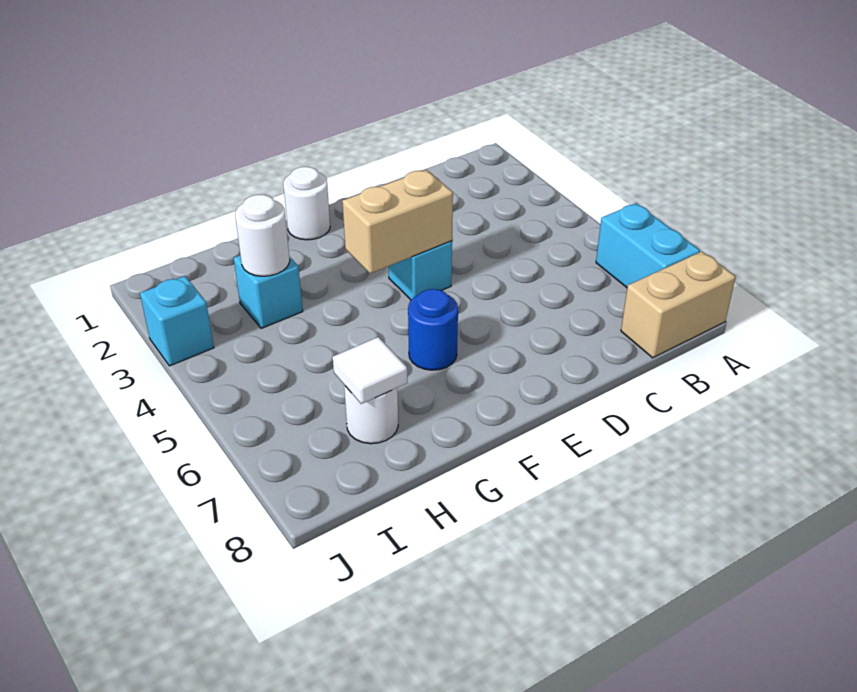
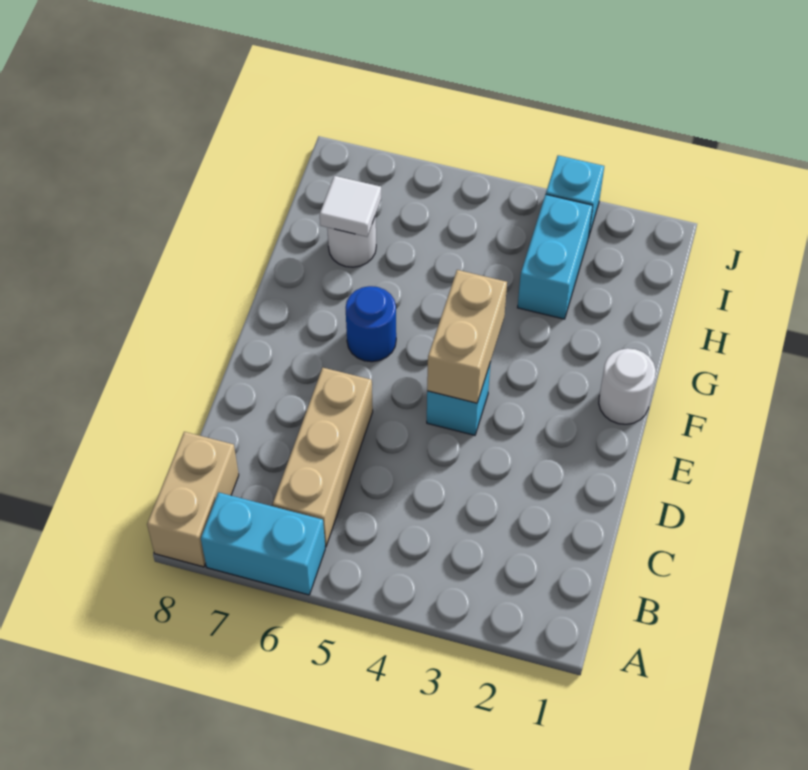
none -> tan brick B6:D6 level 1
cyan brick H3 level 1 -> cyan brick H3:I3 level 1
white round brick H3 level 2 -> none

